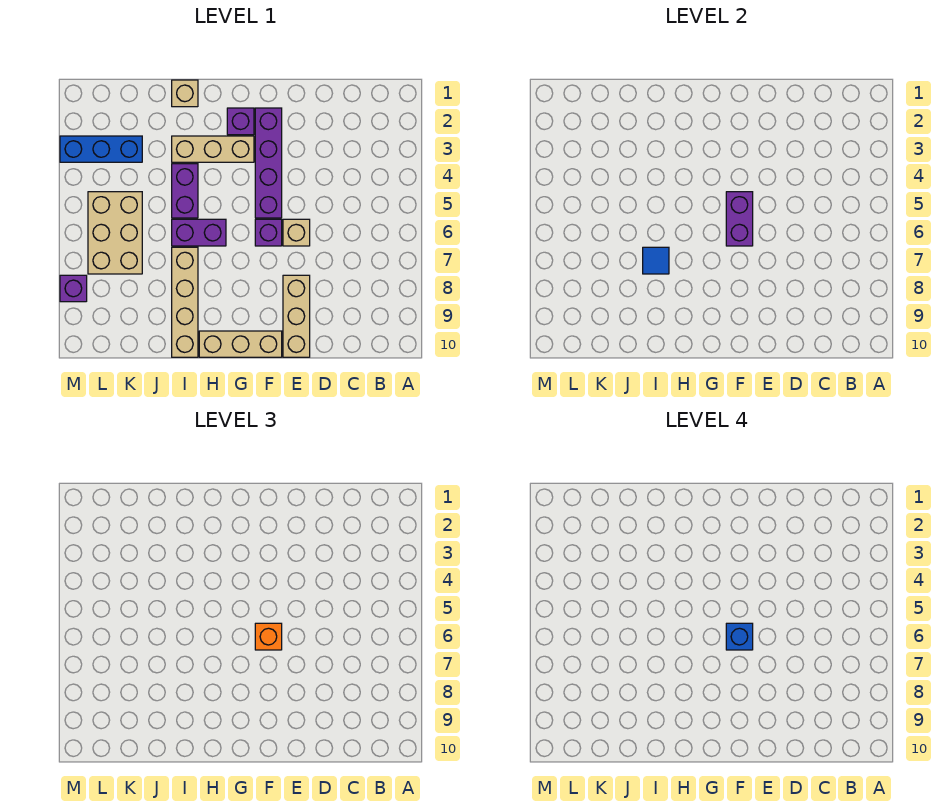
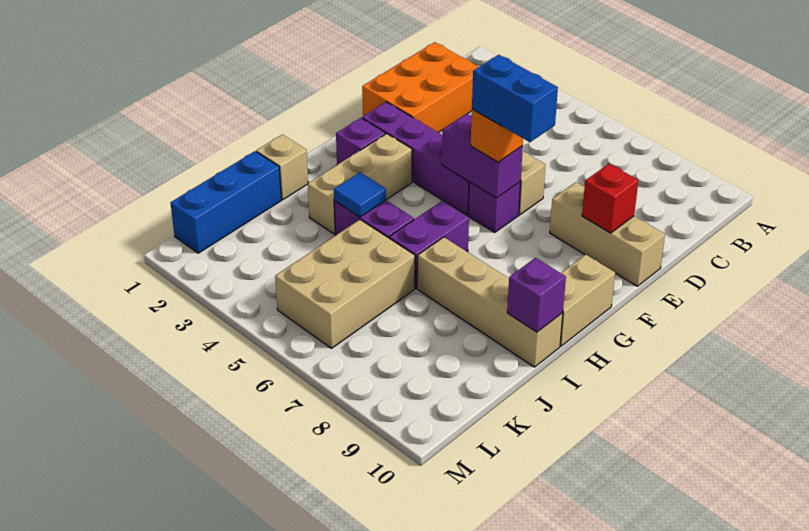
none -> orange brick C1:E2 level 1
none -> red brick E9 level 2
blue brick F6 level 4 -> blue brick F6:F7 level 4
tan brick F10:H10 level 1 -> tan brick G10:H10 level 1
blue tile I7 level 2 -> blue tile I4 level 2
blue brick K3:M3 level 1 -> blue brick J1:L1 level 1
tan brick K5:L7 level 1 -> tan brick J5:L6 level 1
purple brick M8 level 1 -> purple brick I10 level 2

